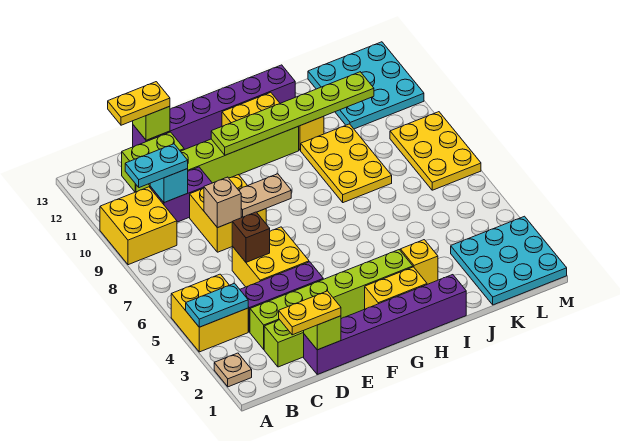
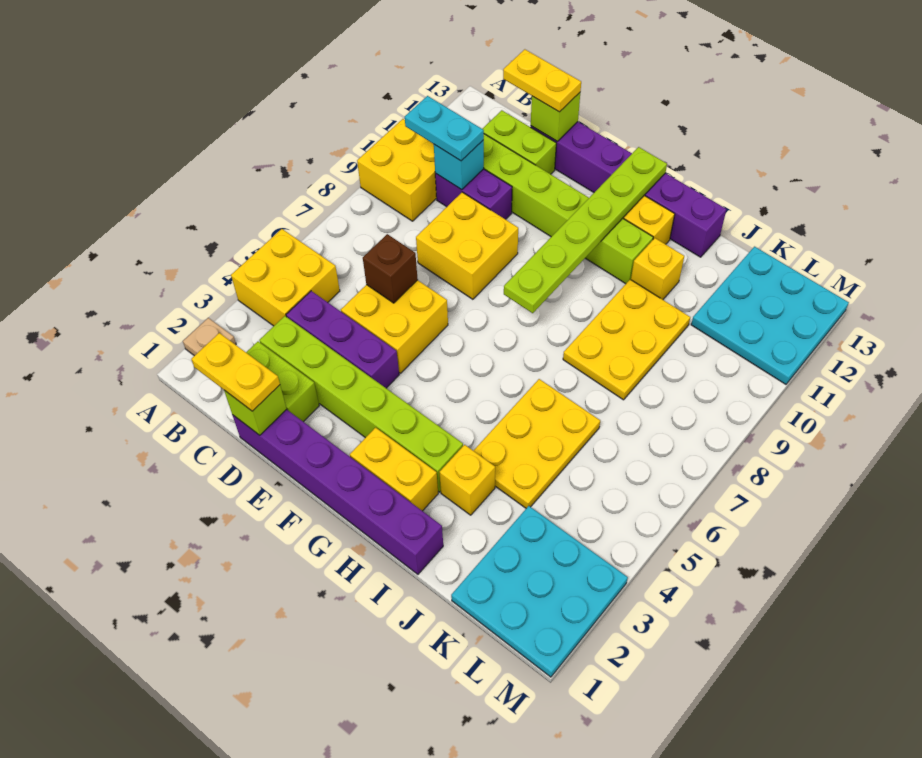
cyan plate A4:B4 level 2 -> none
tan brick D8 level 2 -> none
tan plate E8:F8 level 2 -> none
lime plate F11:K11 level 2 -> lime plate G8:G13 level 2
yellow plate L7:M9 level 1 -> yellow plate I4:J6 level 1

